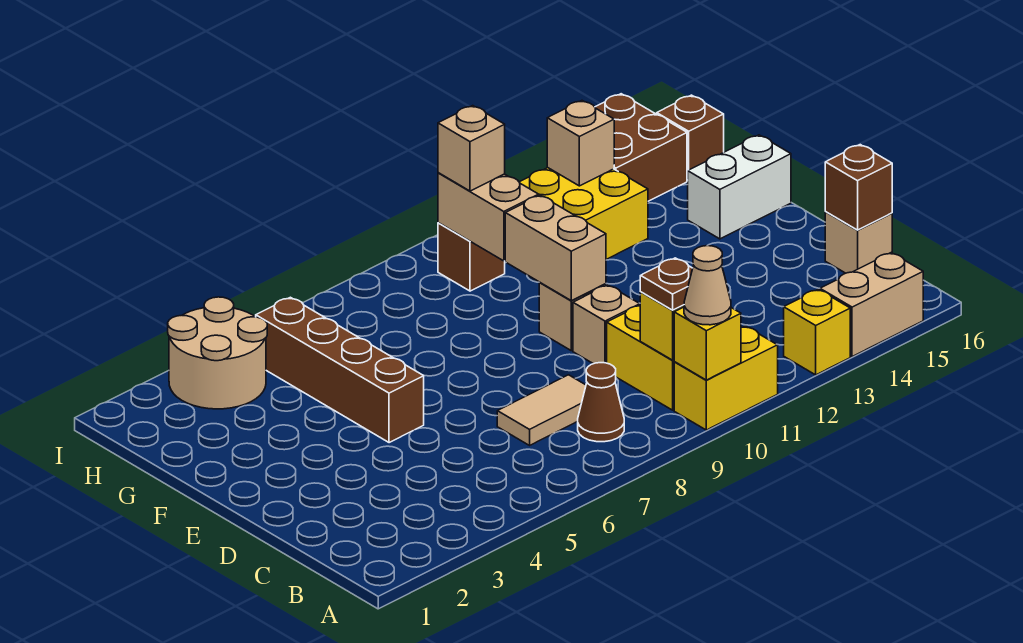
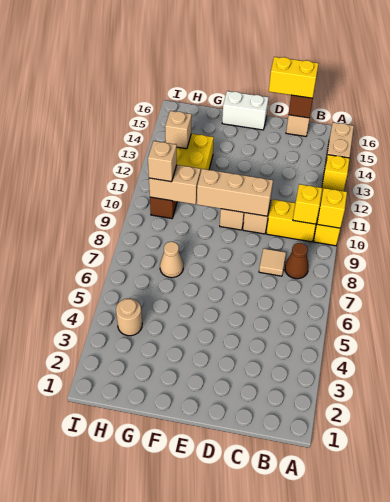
tan cone A10 level 3 -> tan cone G7 level 1
brown plate B10 level 3 -> none
tan tile C7:C8 level 1 -> tan tile C8 level 1
none -> yellow brick C16:D16 level 3
brown brick E5:H5 level 1 -> none
tan brick E10:F10 level 2 -> tan brick D10:F10 level 2
white brick F15:F16 level 1 -> white brick E16:F16 level 1
tan round brick H3:I4 level 1 -> tan round brick H4 level 1
brown brick H14:I15 level 1 -> none
brown brick H16 level 1 -> none

